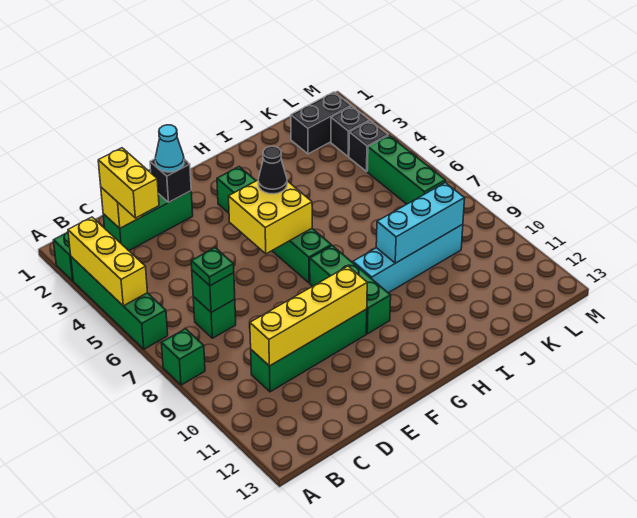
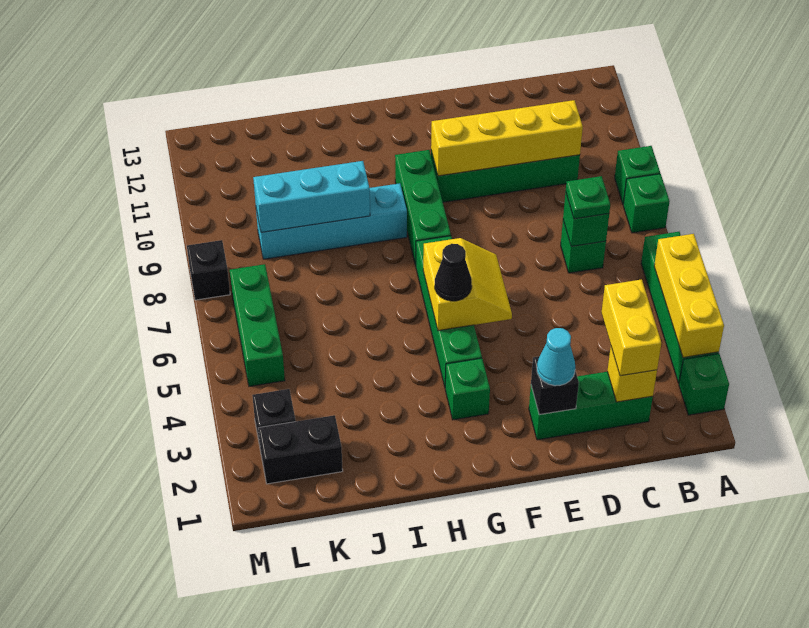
none -> green brick A9 level 1
yellow brick F5:G6 level 2 -> yellow slope F5:G6 level 2 top G
black brick L4 level 1 -> black brick M8 level 1

